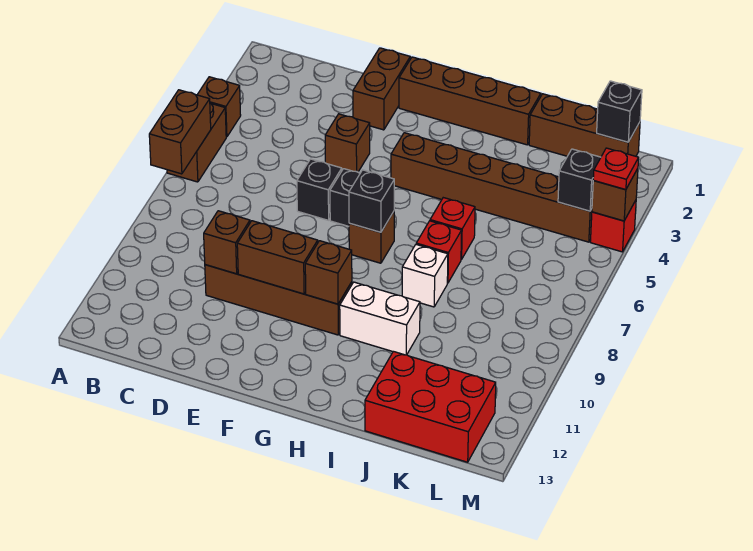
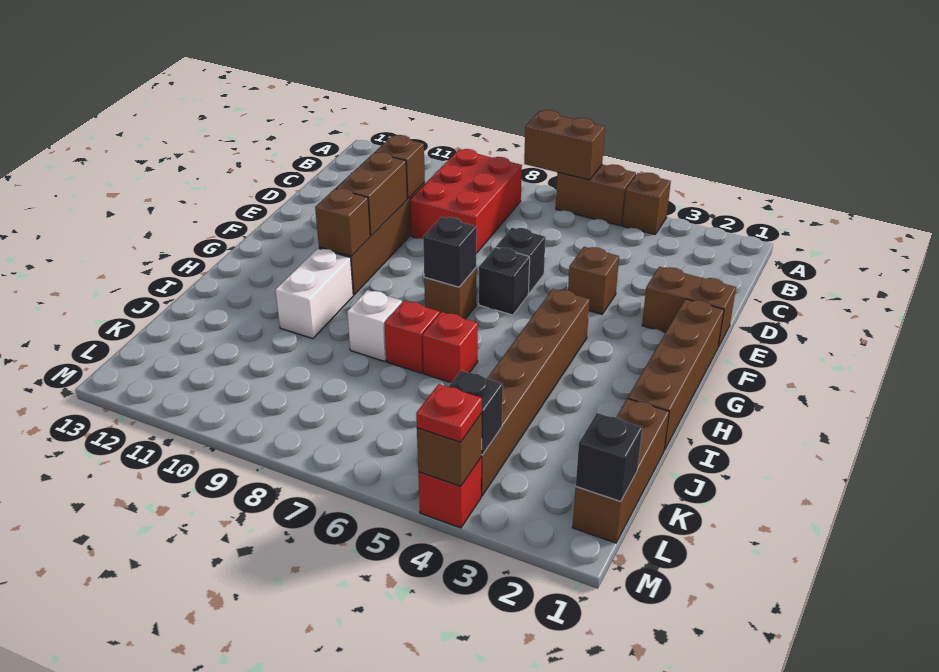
red brick J12:L13 level 1 -> red brick B8:D9 level 1

